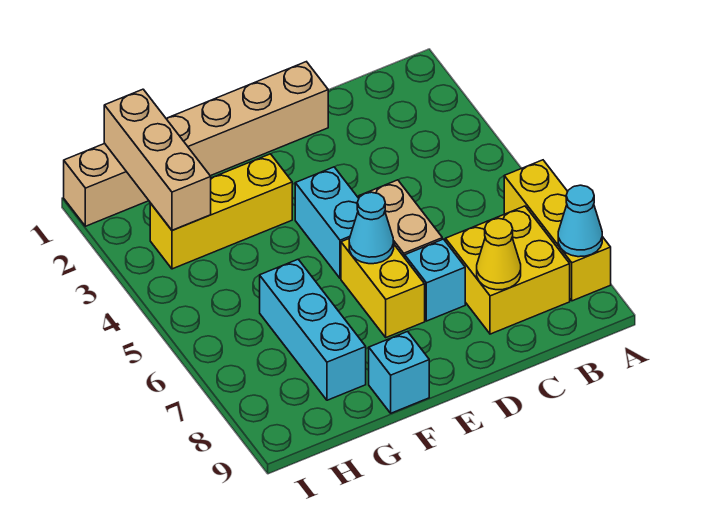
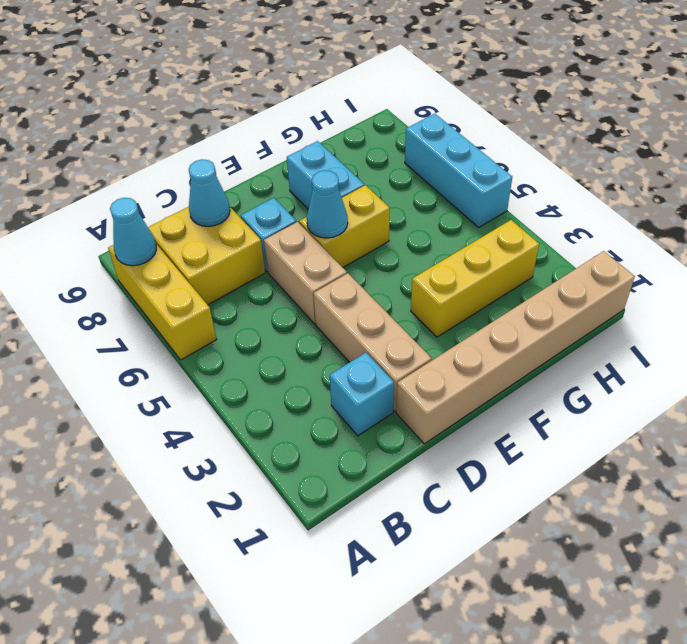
yellow cone C8 level 2 -> cyan cone C8 level 2
cyan brick E4:E5 level 1 -> cyan brick F7:F8 level 1
yellow brick E6:E7 level 1 -> yellow brick E6:F6 level 1
cyan brick F9 level 1 -> cyan brick C2 level 1
cyan brick G6:G8 level 1 -> cyan brick I5:I7 level 1
tan brick H1:H3 level 2 -> tan brick D2:D4 level 1

